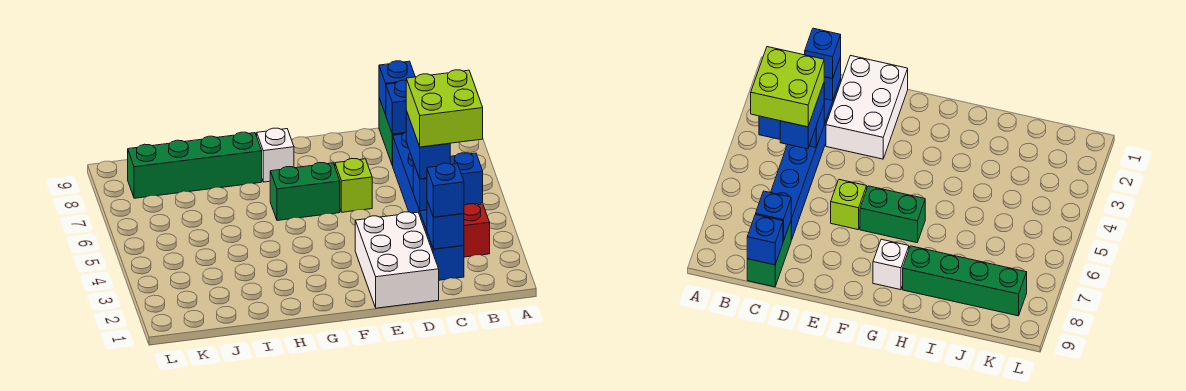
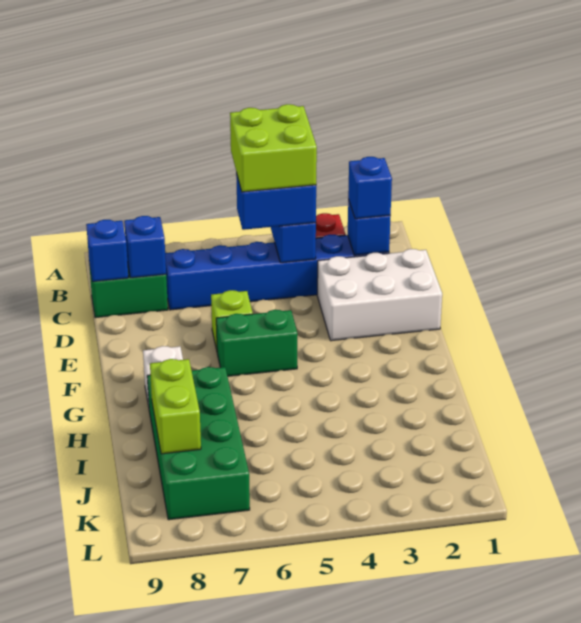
green brick F6:G6 level 1 -> green brick F5:F6 level 1
green brick H8:K8 level 1 -> green brick H7:K8 level 1
none -> lime brick I8:J8 level 2

